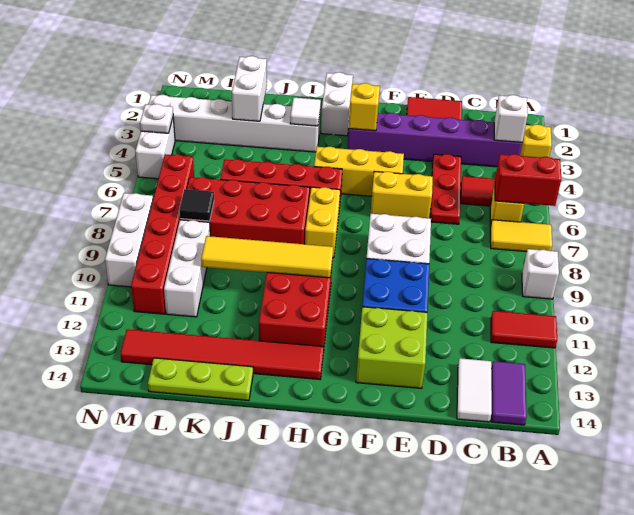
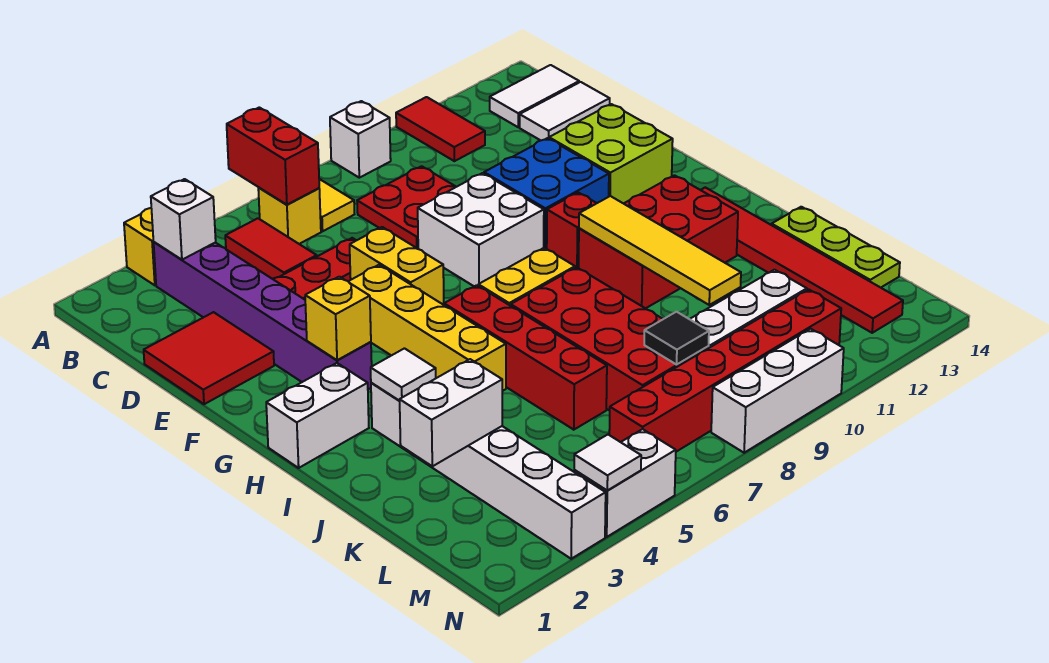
purple tile B13:B14 level 1 -> white tile B13:B14 level 1
none -> red plate C8:D9 level 1
yellow brick F5:H5 level 1 -> yellow brick F5:I5 level 1
none -> red brick G10 level 1
white plate N4 level 2 -> white tile N4 level 2

